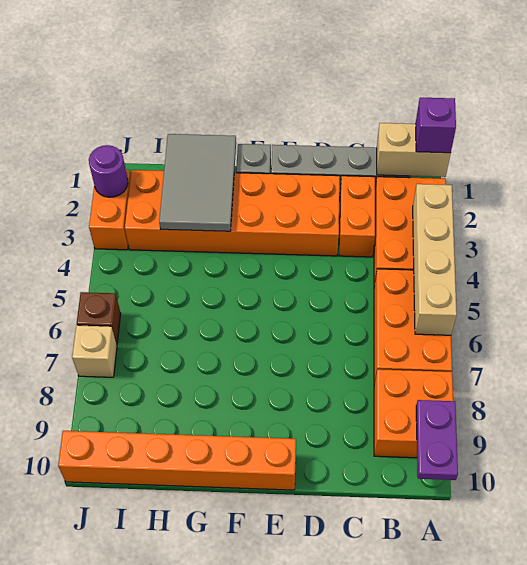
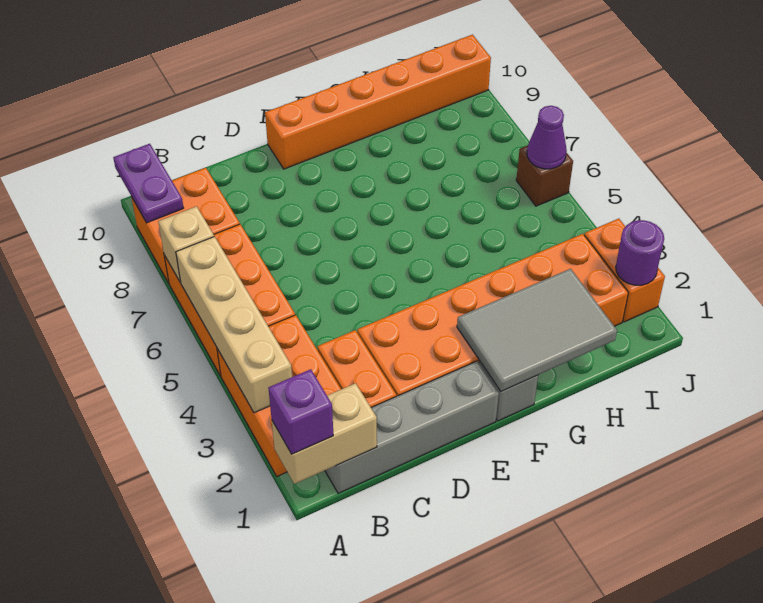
grey tile G1:H3 level 2 -> grey tile F1:H2 level 2
none -> purple cone J6 level 2
tan brick J7 level 1 -> tan brick A7 level 2

